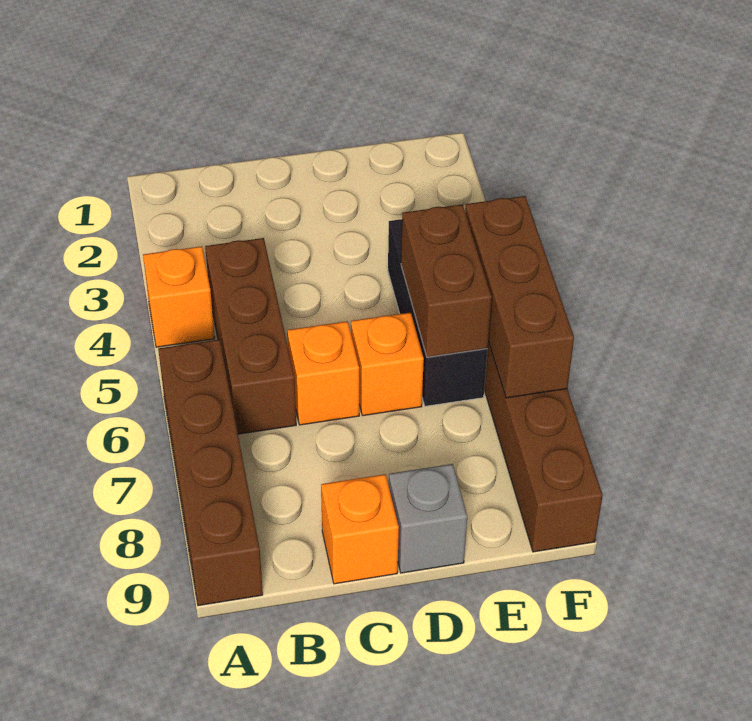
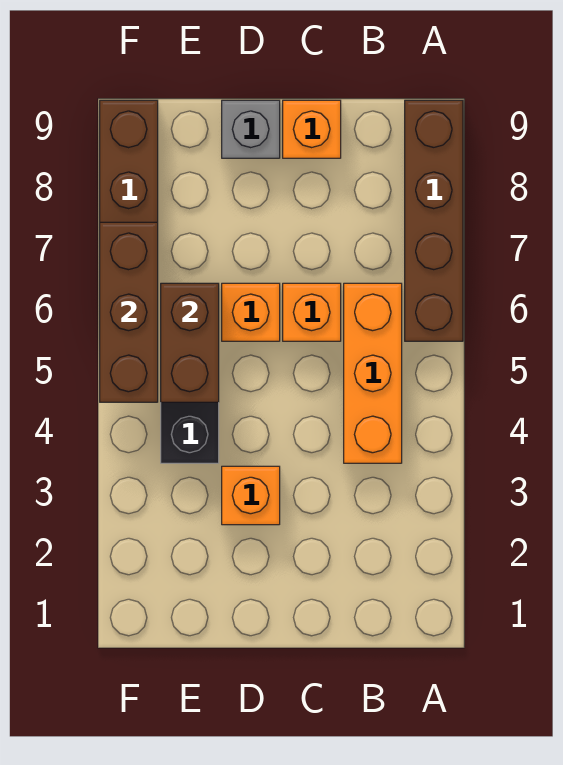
orange brick A4 level 1 -> orange brick D3 level 1
brown brick B4:B6 level 1 -> orange brick B4:B6 level 1

